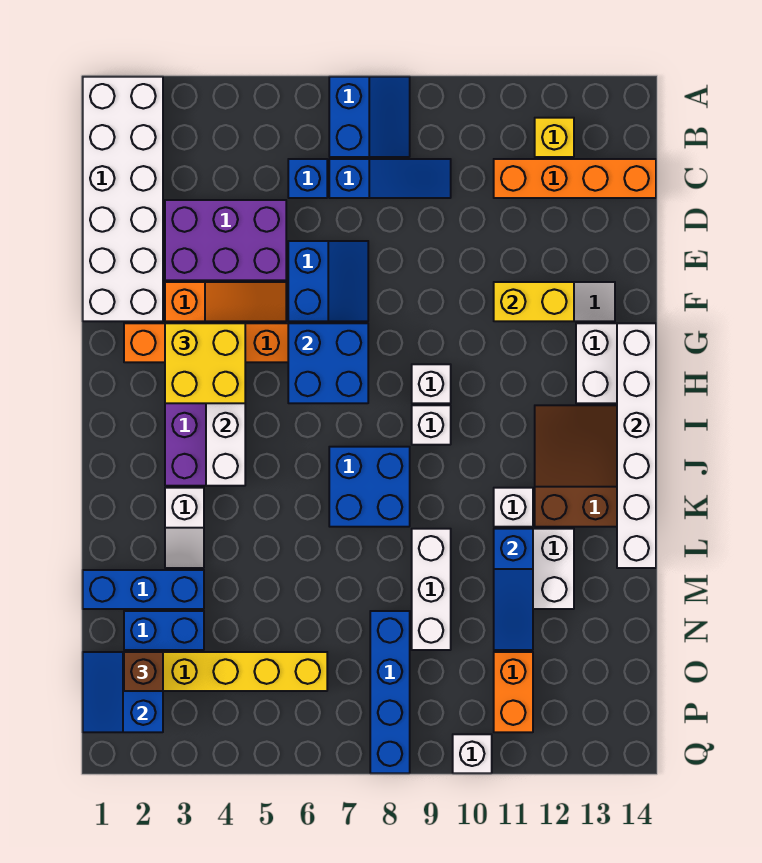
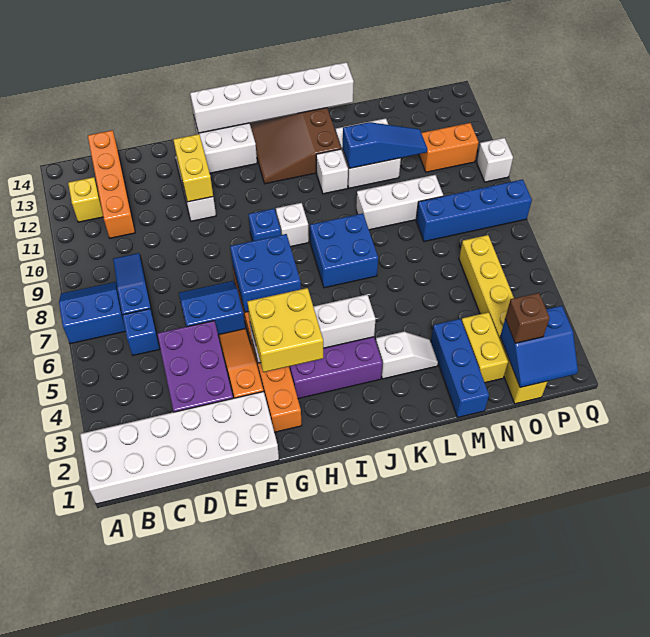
white brick H9 level 1 -> blue brick H9 level 1
blue brick N2:N3 level 1 -> yellow brick N2:N3 level 1

